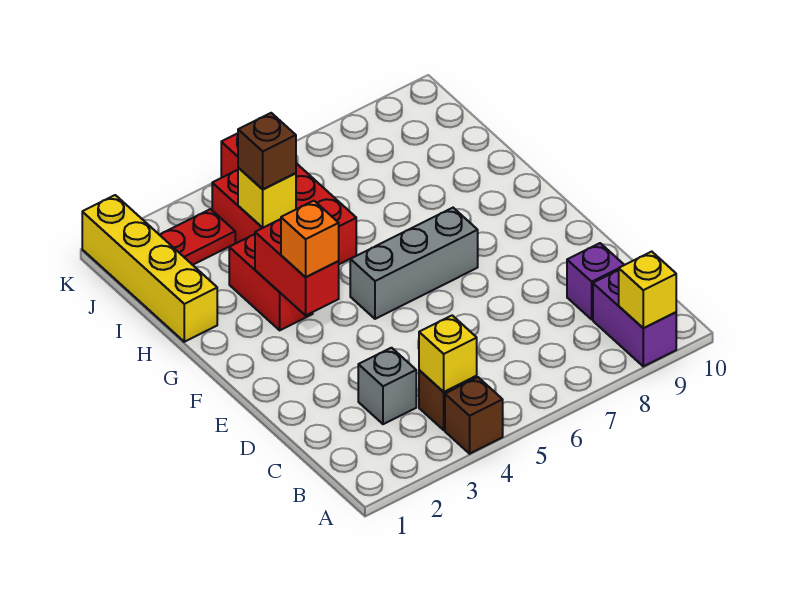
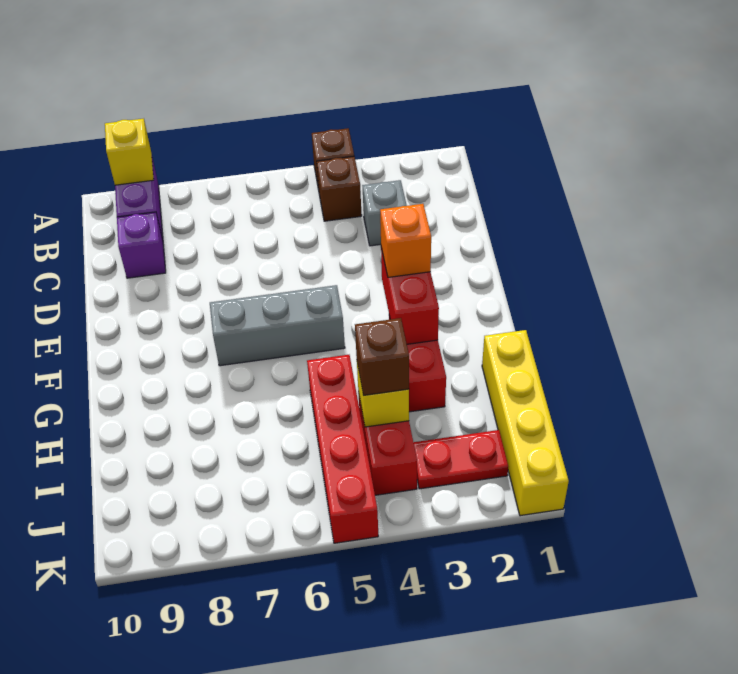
yellow brick B4 level 2 -> none

